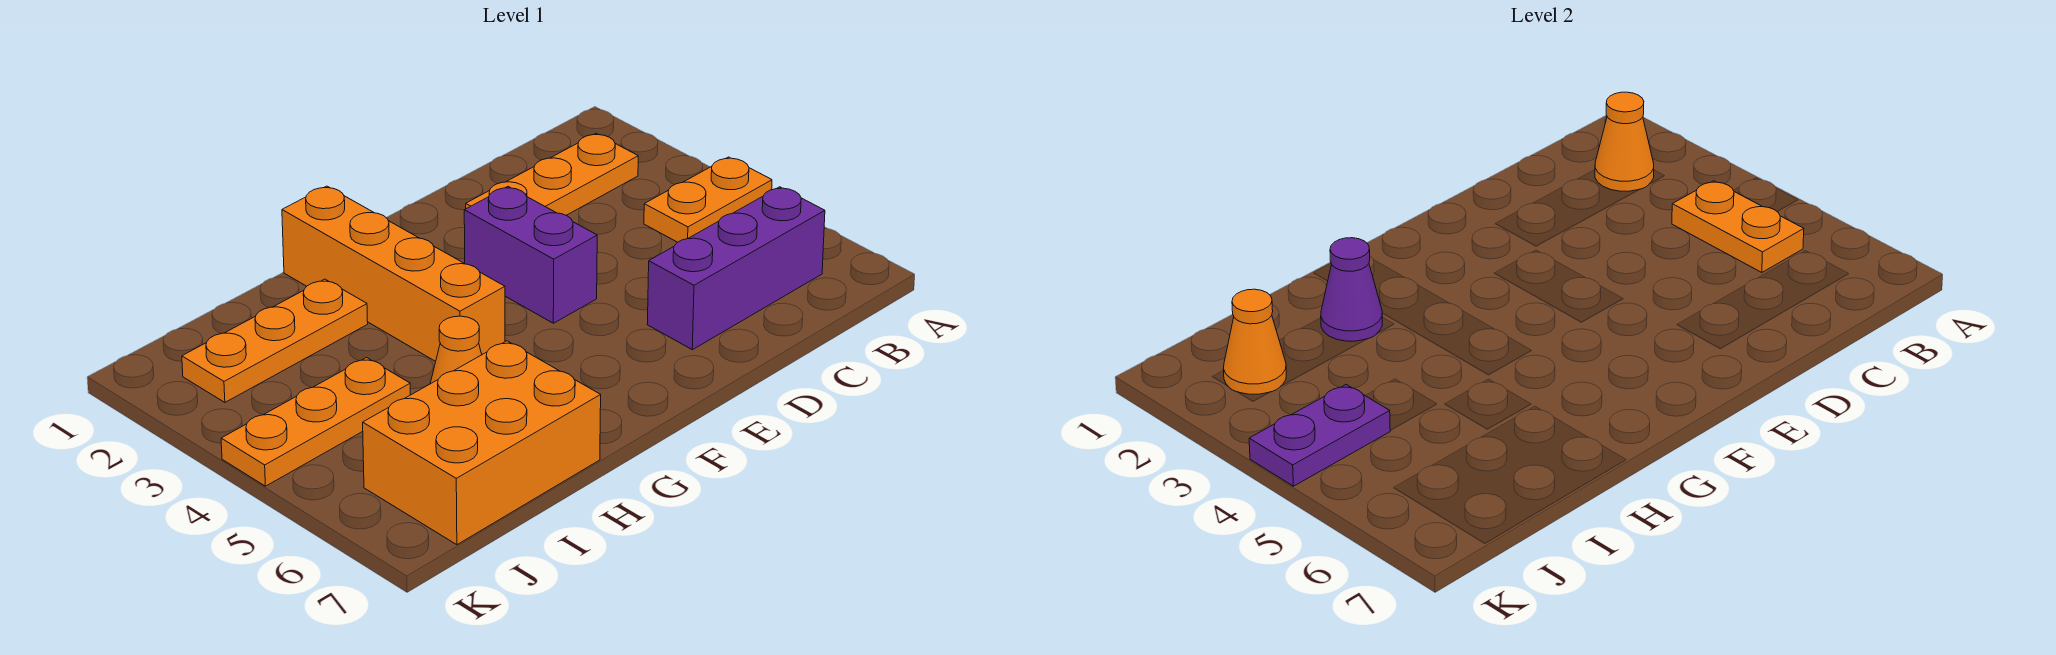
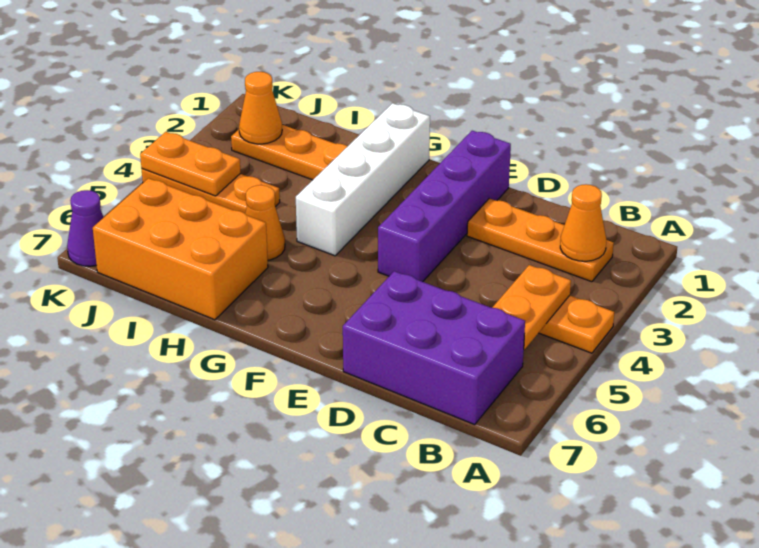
purple brick B6:D6 level 1 -> purple brick B6:D7 level 1
purple brick E3:E4 level 1 -> purple brick E1:E4 level 1
orange brick G1:G4 level 1 -> white brick G1:G4 level 1
purple cone H2 level 2 -> purple cone K7 level 1
purple plate J4:K4 level 2 -> orange plate J4:K4 level 2

